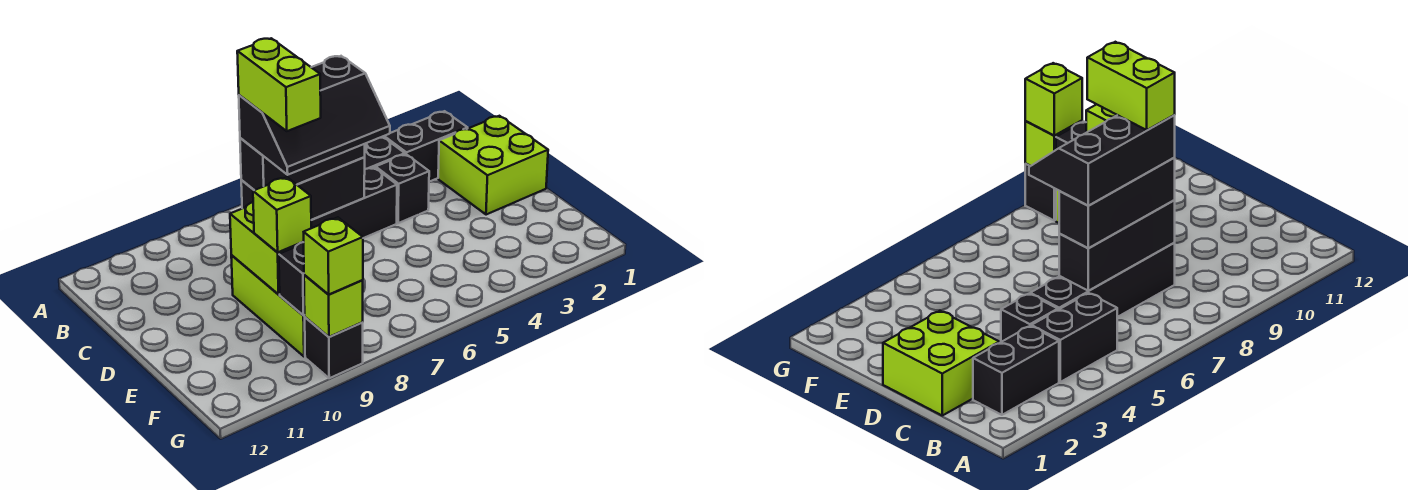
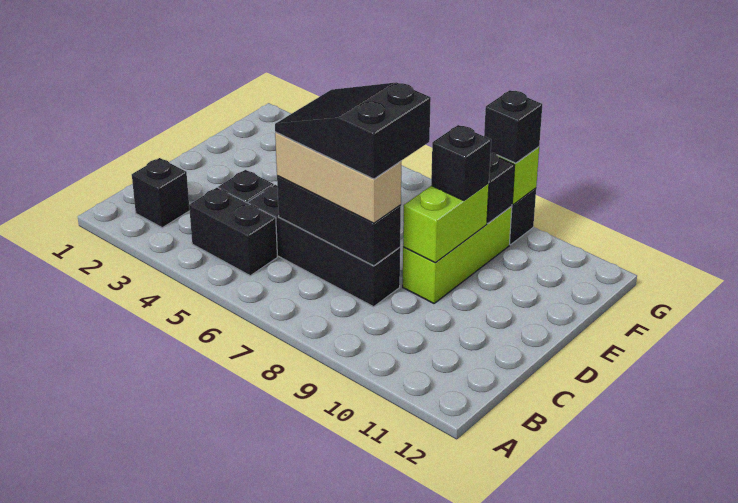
black brick B2:B3 level 1 -> black brick B2 level 1
lime brick C1:D2 level 1 -> none
black brick C6:C8 level 3 -> tan brick C6:C8 level 3
black slope C6:D8 level 4 top C -> black slope C6:D8 level 4 top 8
lime brick C8:D8 level 5 -> none
lime brick E9 level 3 -> black brick E9 level 3
lime brick G9 level 3 -> black brick G9 level 3

